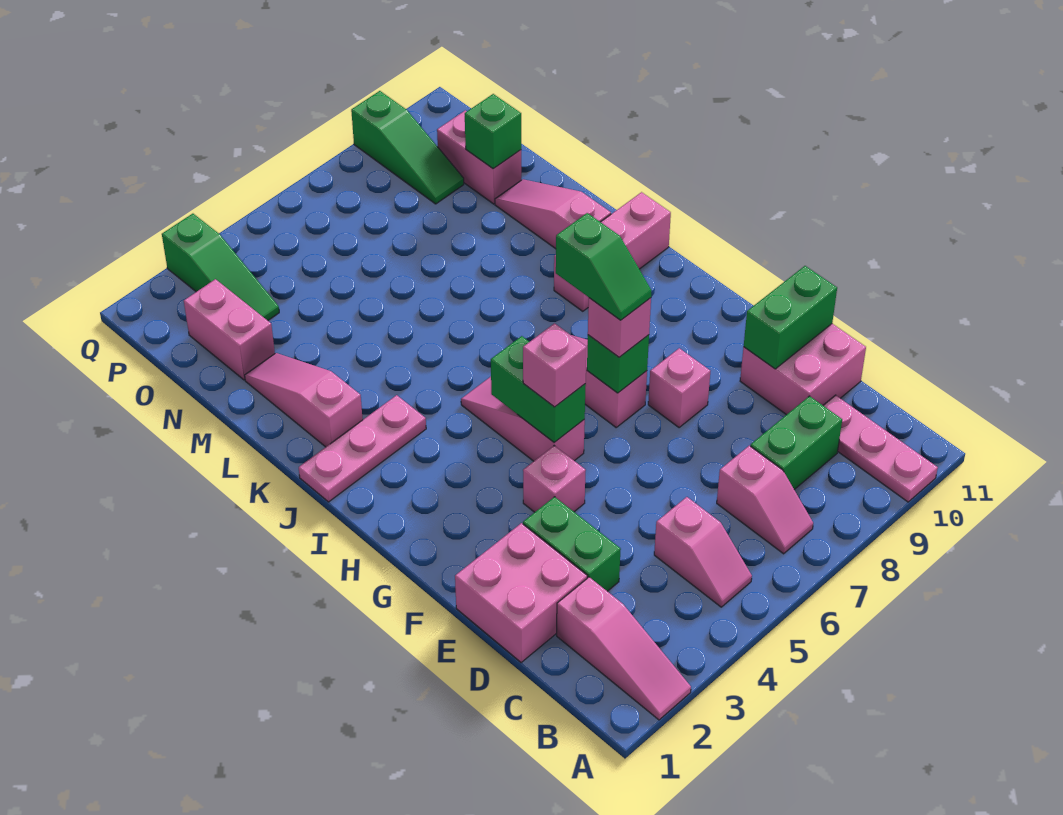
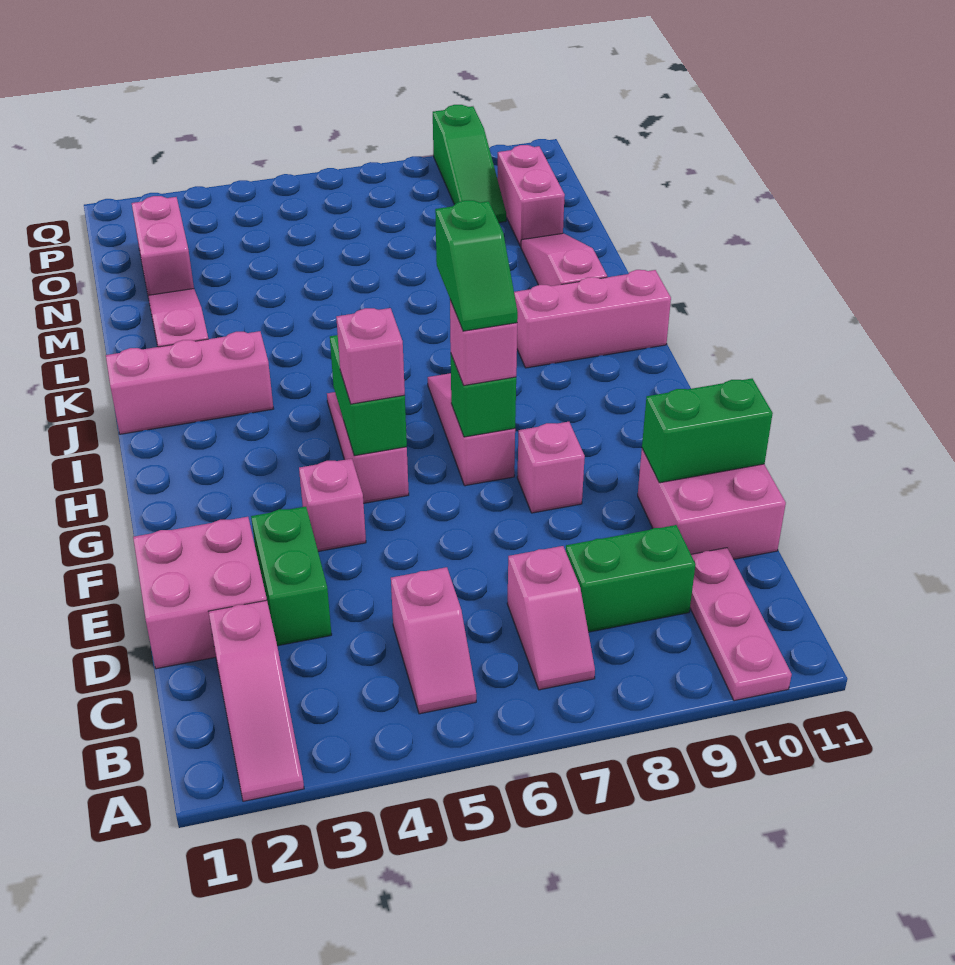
pink plate J1:J3 level 1 -> pink brick J1:J3 level 1
green brick N10 level 2 -> none
green slope O3:Q3 level 1 top Q -> none

